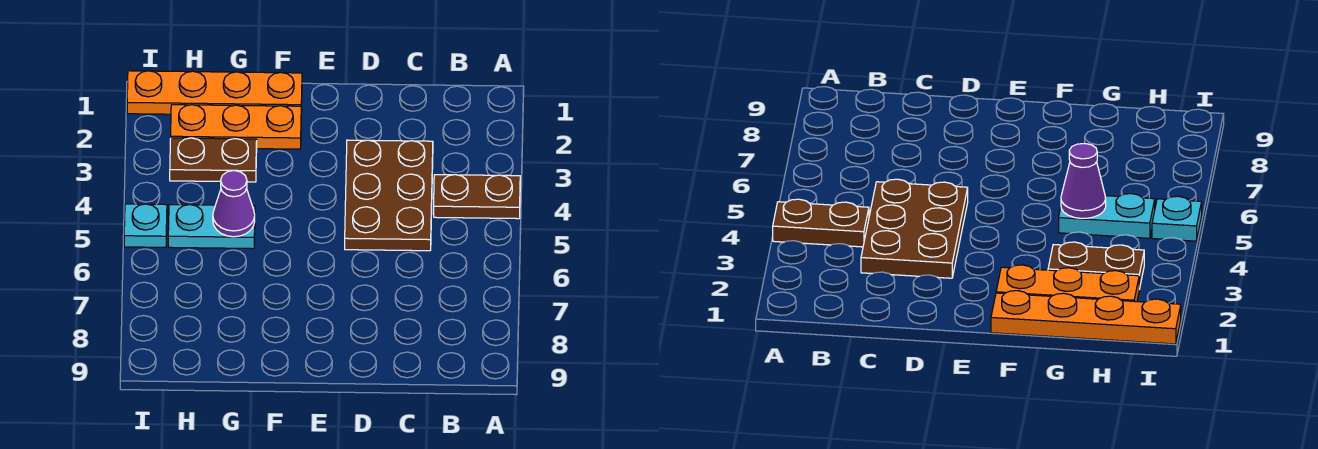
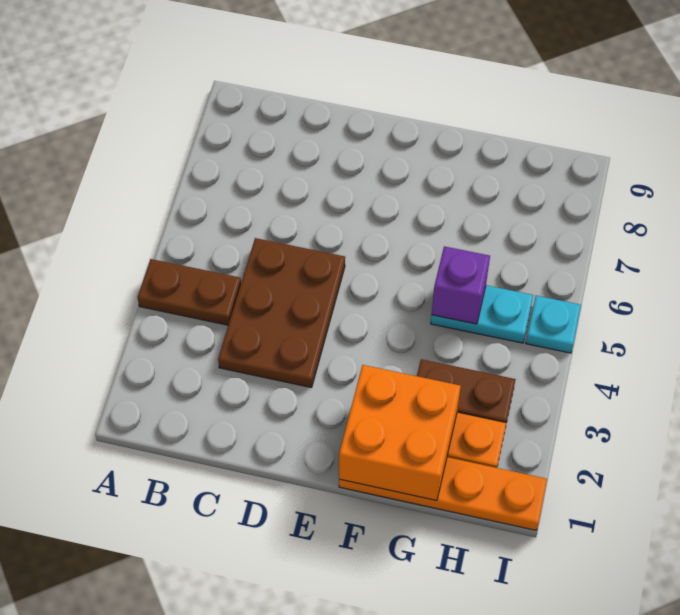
none -> orange brick F1:G2 level 2
purple cone G5 level 2 -> purple brick G5 level 2

